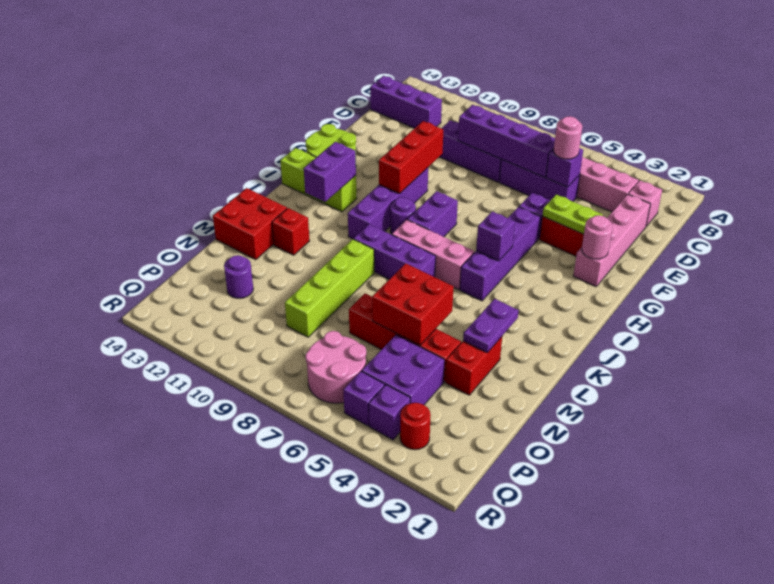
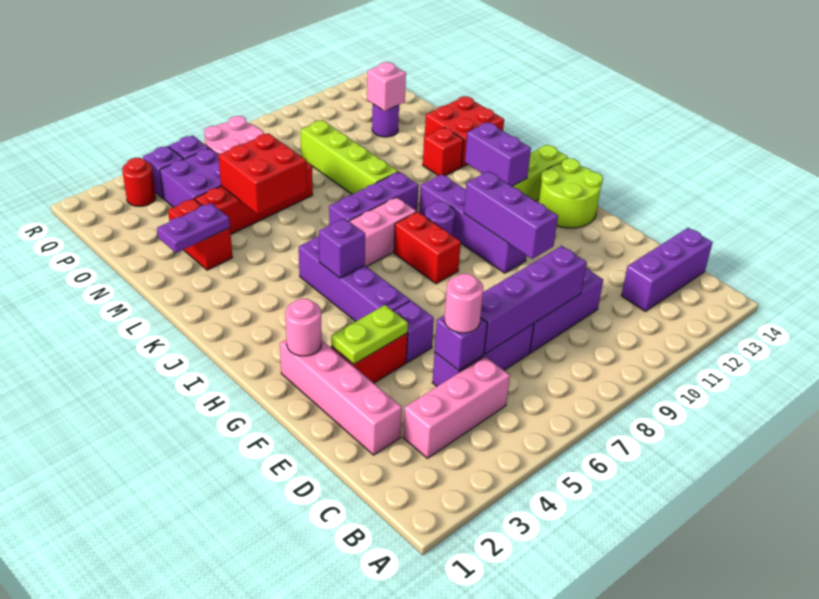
pink brick C2 level 1 -> pink brick O12 level 2
red brick F10:H10 level 2 -> purple brick F10:H10 level 2
purple brick H8:I8 level 1 -> red brick H8:I8 level 1
purple plate L3:M3 level 2 -> purple plate M2:M3 level 2

